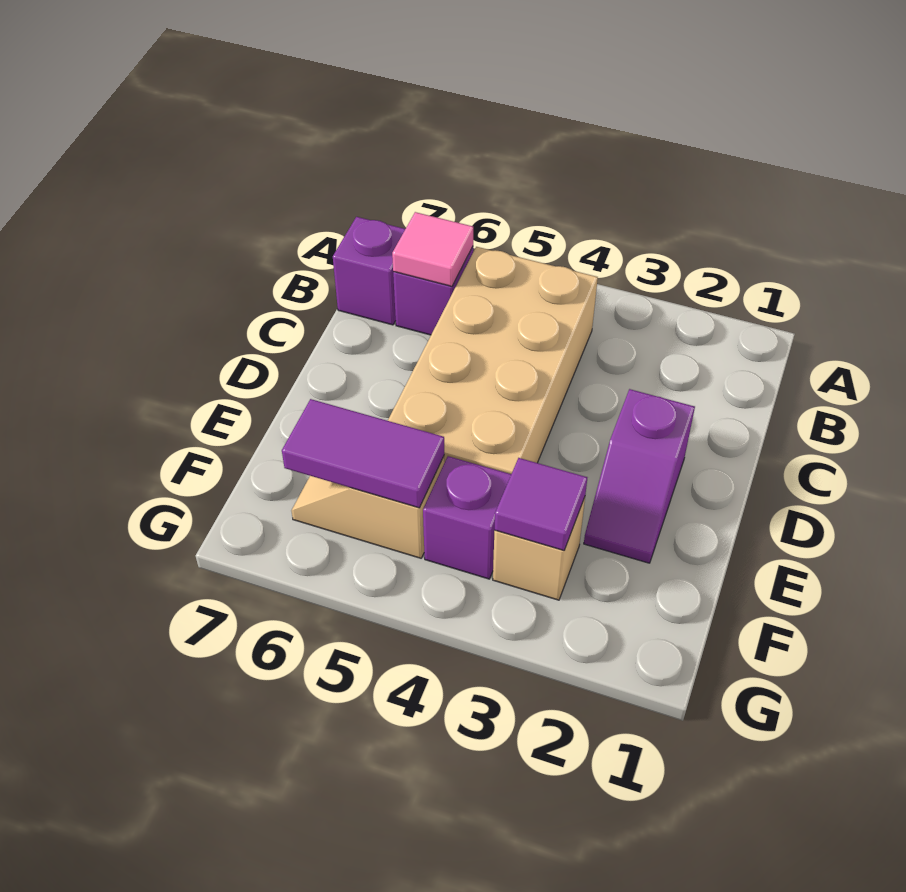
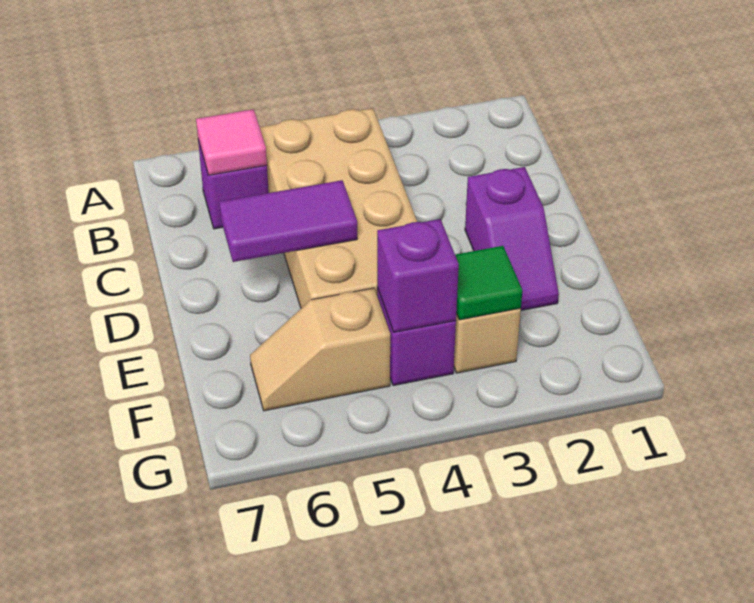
purple brick B7 level 1 -> purple brick F4 level 2
purple tile F3 level 2 -> green tile F3 level 2
purple tile F5:F6 level 2 -> purple tile D5:D6 level 2

